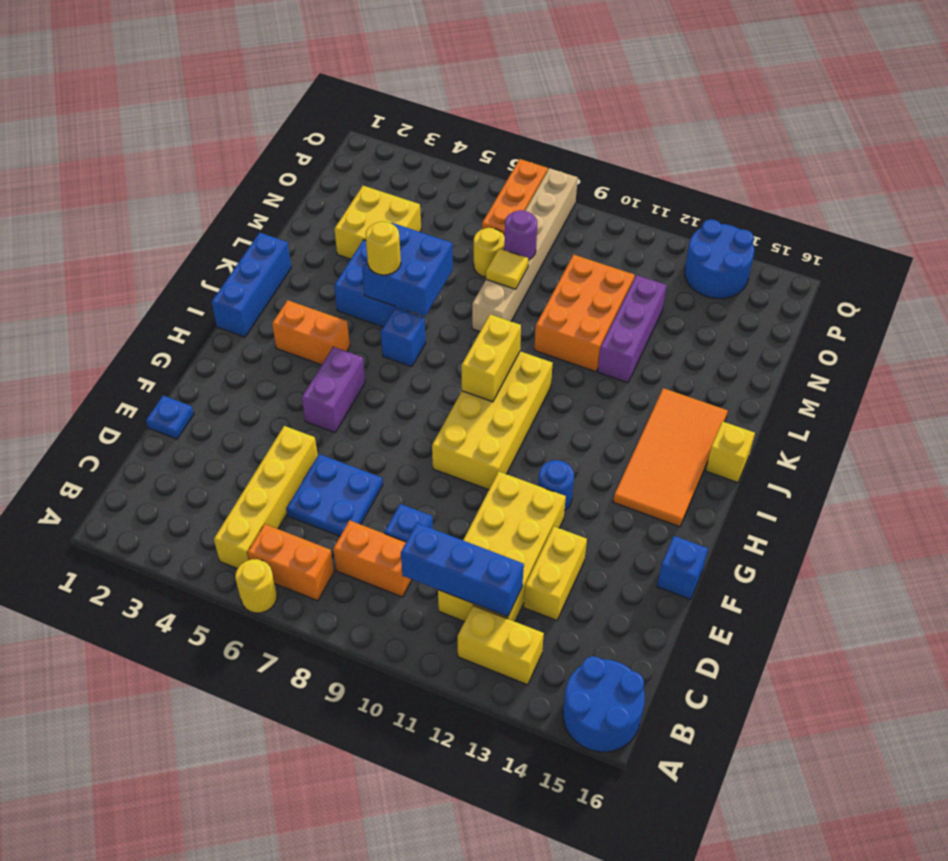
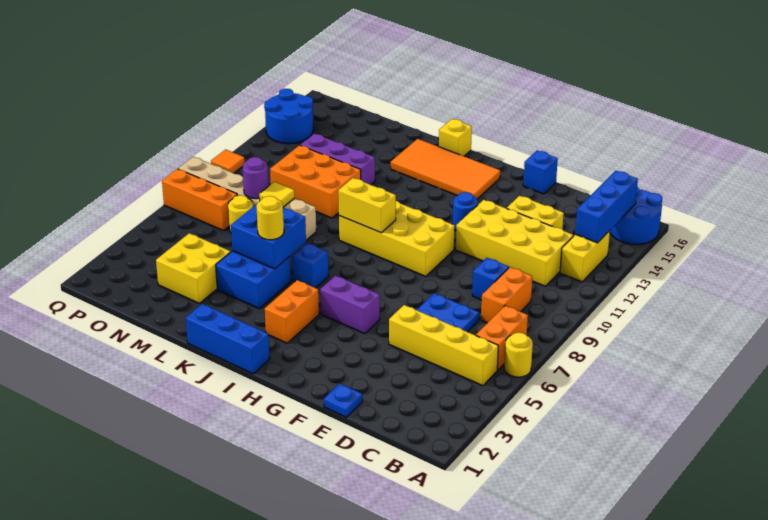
blue brick C10:C12 level 2 -> blue brick B13:B15 level 2
none -> orange tile Q10 level 1

